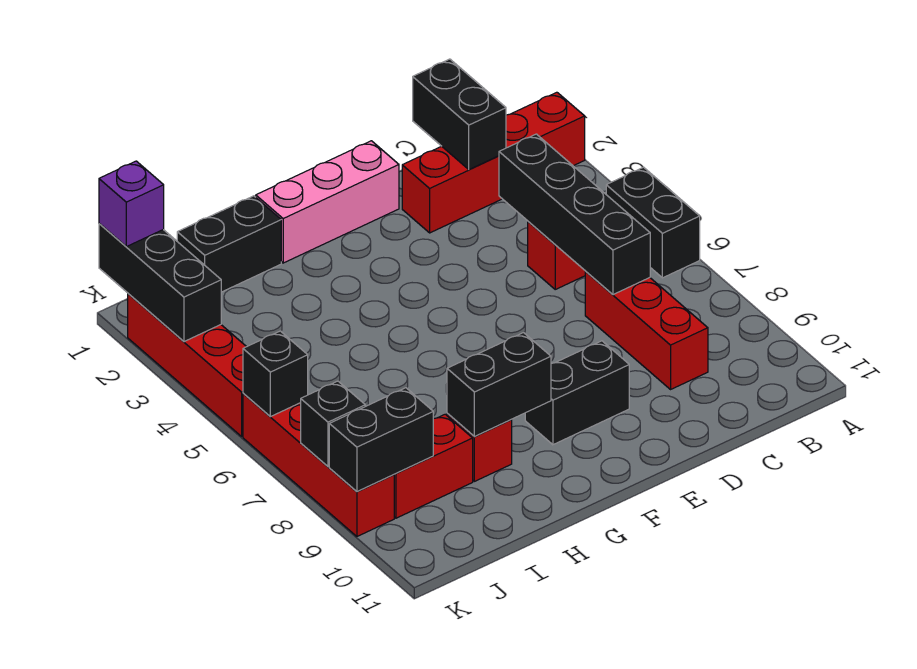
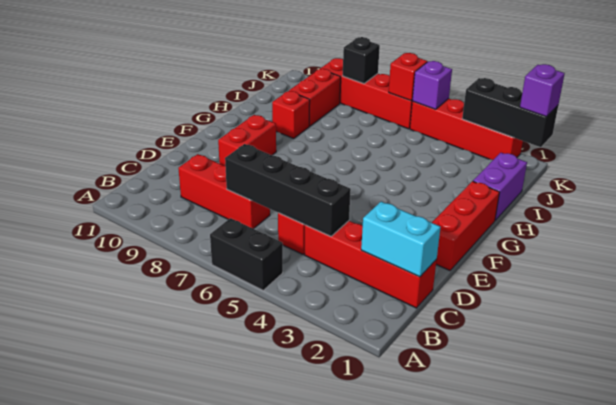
red brick A2:D2 level 1 -> red brick C1:C4 level 1
black brick C1:C2 level 2 -> cyan brick C1:C2 level 2
pink brick E1:G1 level 1 -> red brick E1:G1 level 1
black brick E9:F9 level 1 -> red brick E9:F9 level 1
black brick G9:H9 level 2 -> none
black brick H1:I1 level 1 -> purple brick H1:I1 level 1
black brick J9:K9 level 2 -> none
none -> purple brick K5 level 2
black brick K6 level 2 -> red brick K6 level 2

